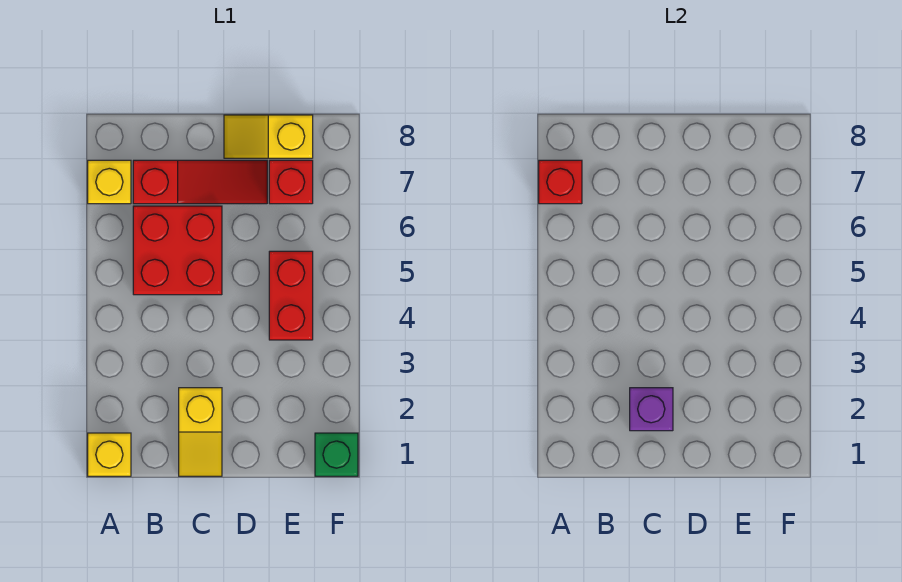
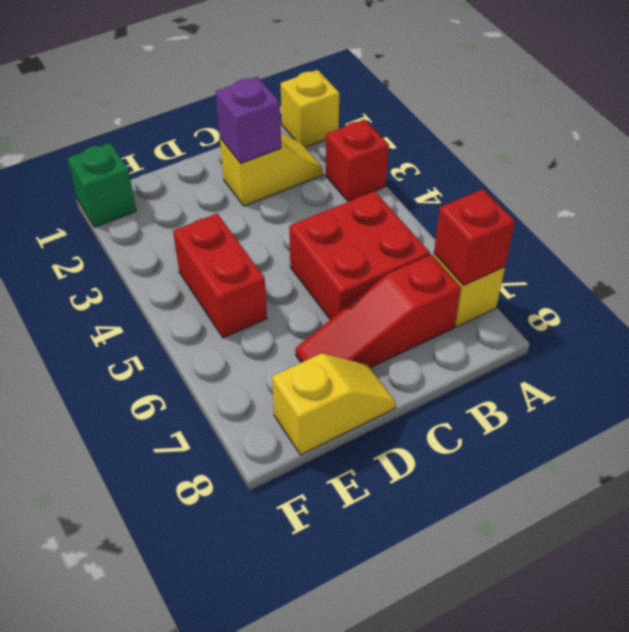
yellow slope C1:C2 level 1 top 2 -> yellow slope B2:C2 level 1 top C
red brick E7 level 1 -> red brick A3 level 1

